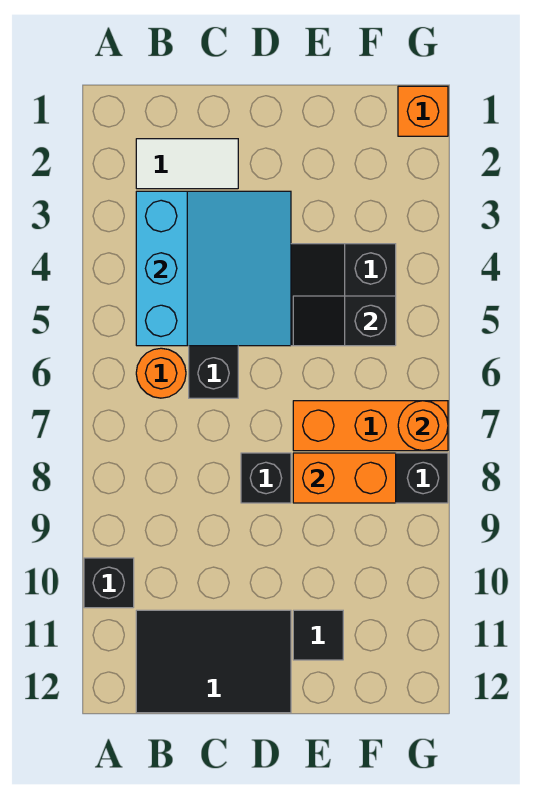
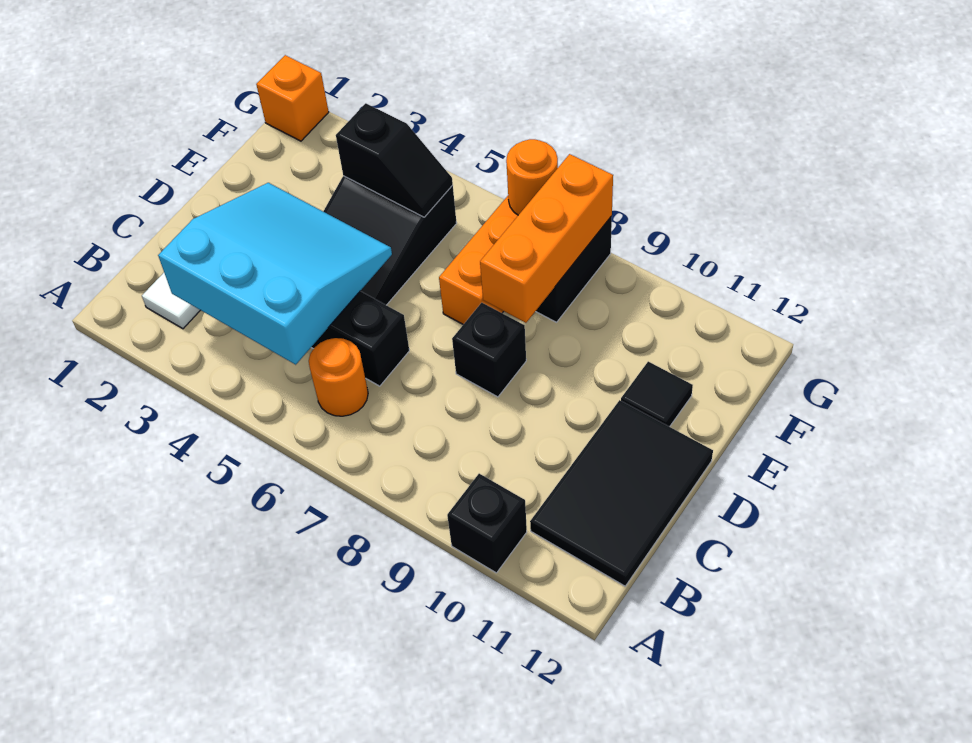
black slope E5:F5 level 2 top F -> black slope F4:F5 level 2 top 4
orange brick E8:F8 level 2 -> orange brick E8:G8 level 2

